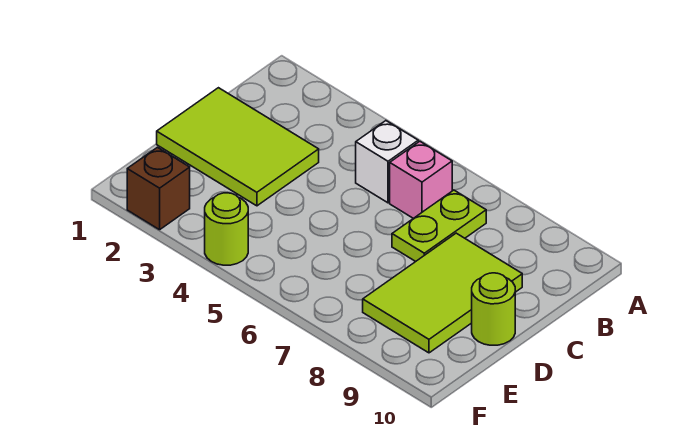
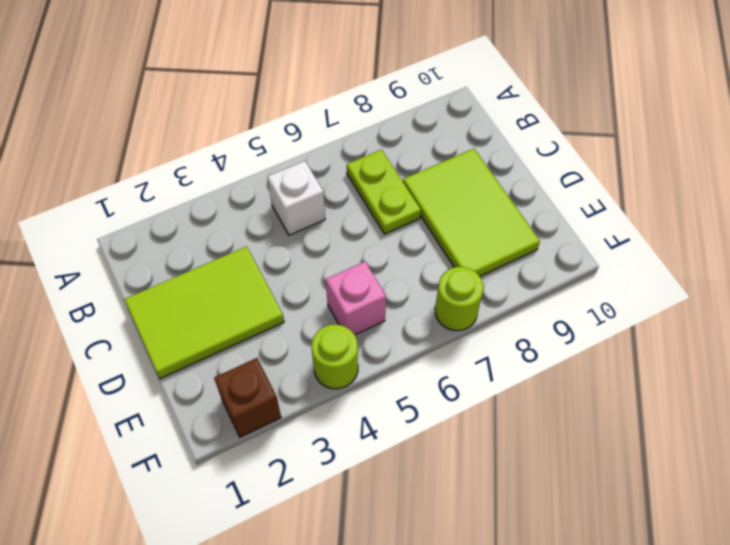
pink brick B6 level 1 -> pink brick E5 level 1
lime round brick D10 level 1 -> lime round brick F7 level 1

